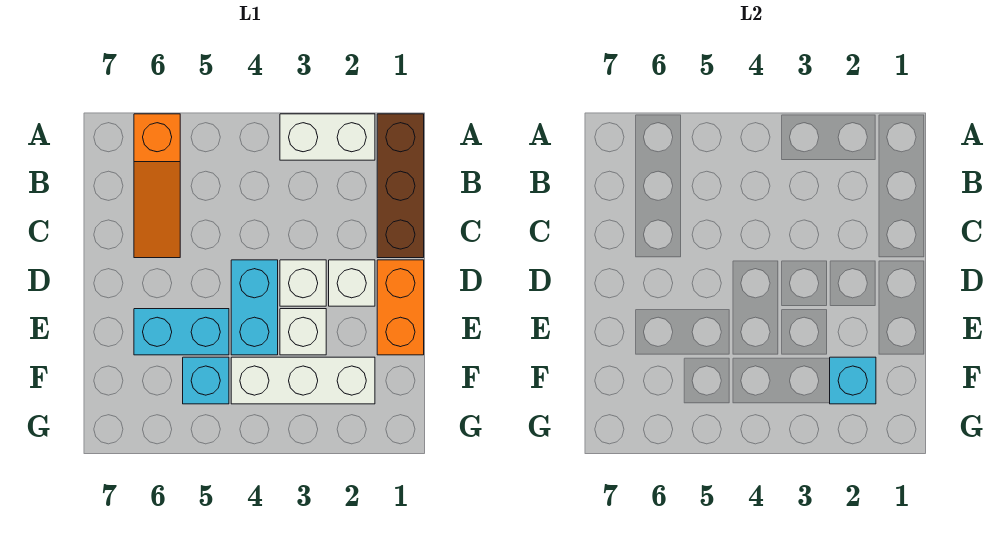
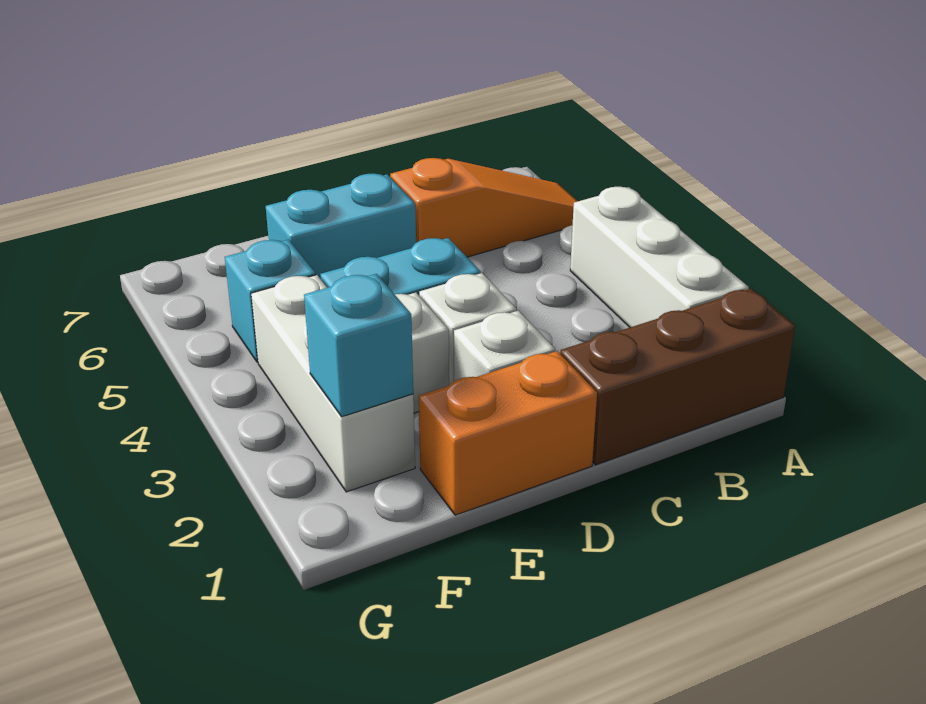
white brick A2:A3 level 1 -> white brick A2:A4 level 1
orange slope A6:C6 level 1 top A -> orange slope A6:C6 level 1 top C
cyan brick E5:E6 level 1 -> cyan brick D6:E6 level 1

